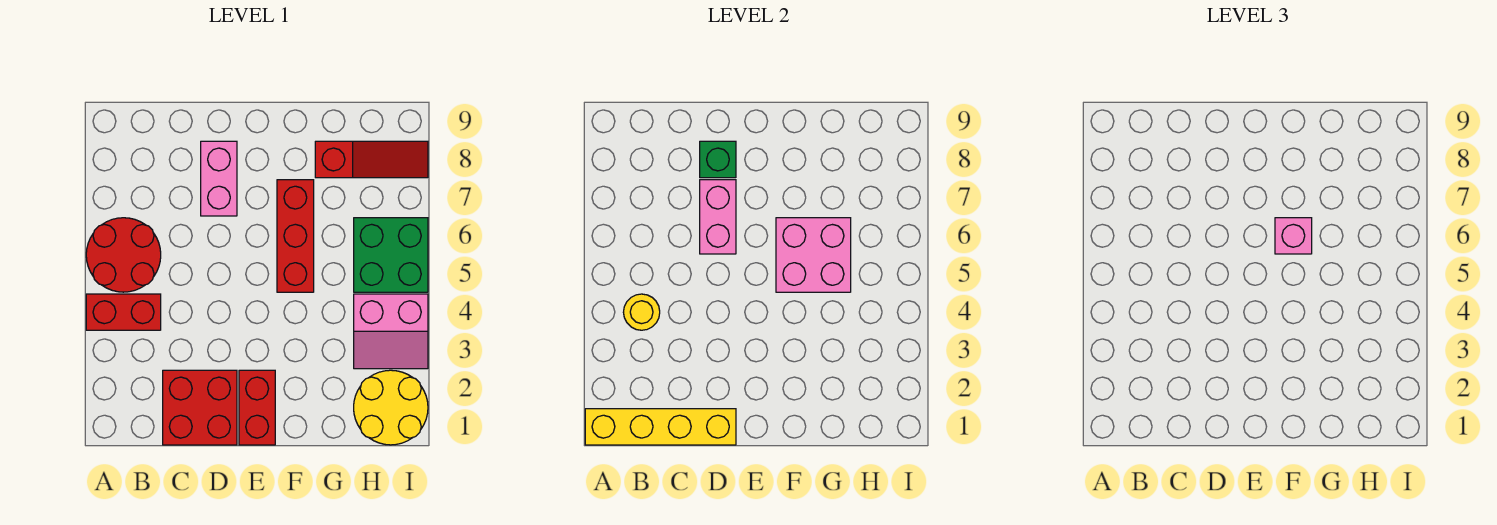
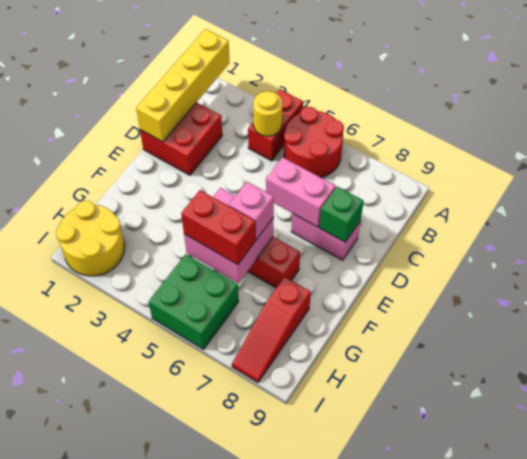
red brick E1:E2 level 1 -> red brick G5:G6 level 3
pink slope H3:I4 level 1 top 4 -> none

